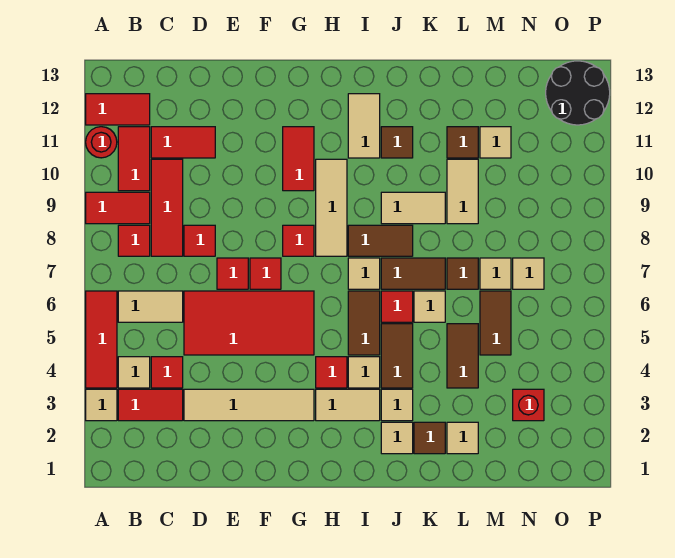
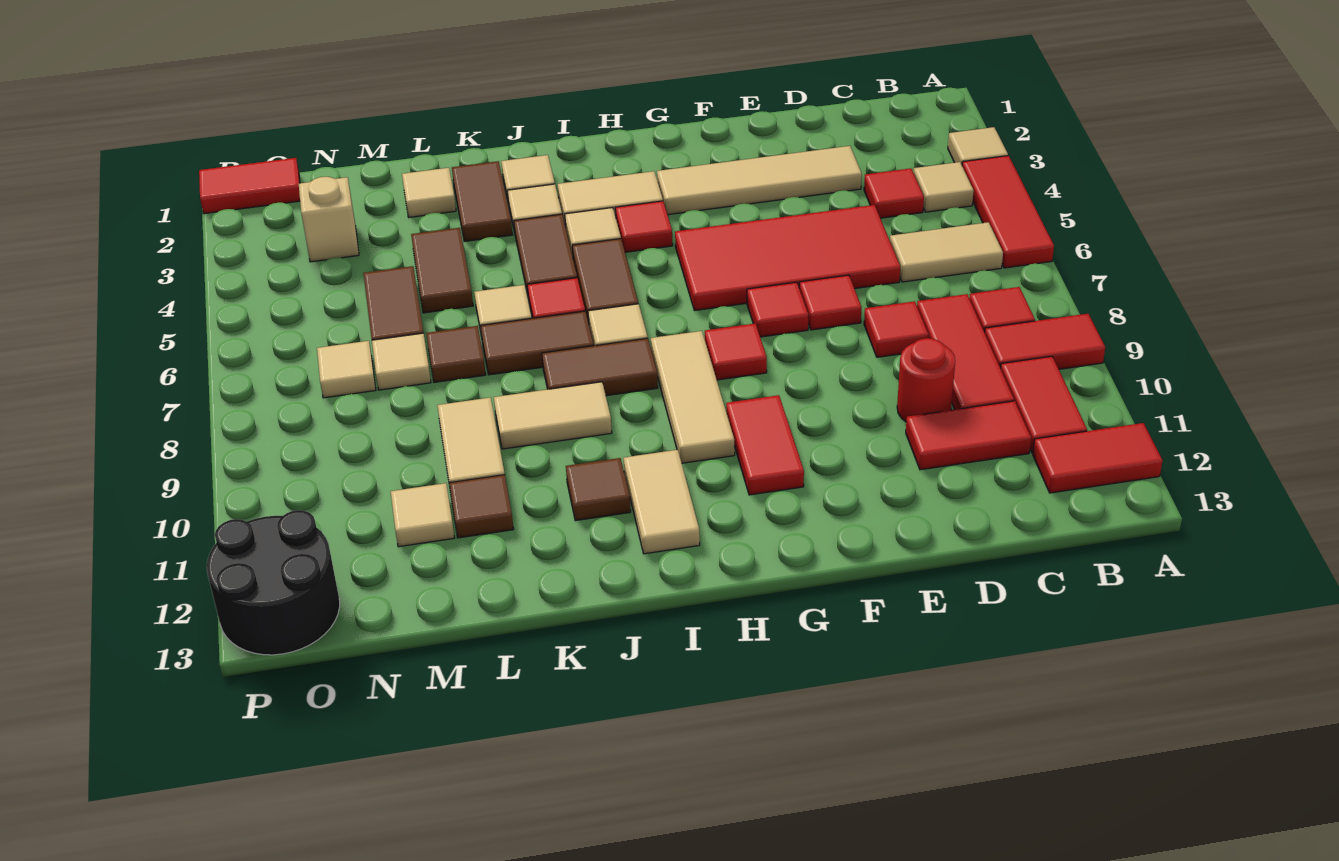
red round brick A11 level 1 -> red round brick D10 level 1
red tile B3:C3 level 1 -> red tile O1:P1 level 1
brown tile K2 level 1 -> brown tile K2:K3 level 1
red brick N3 level 1 -> tan brick N3 level 1

